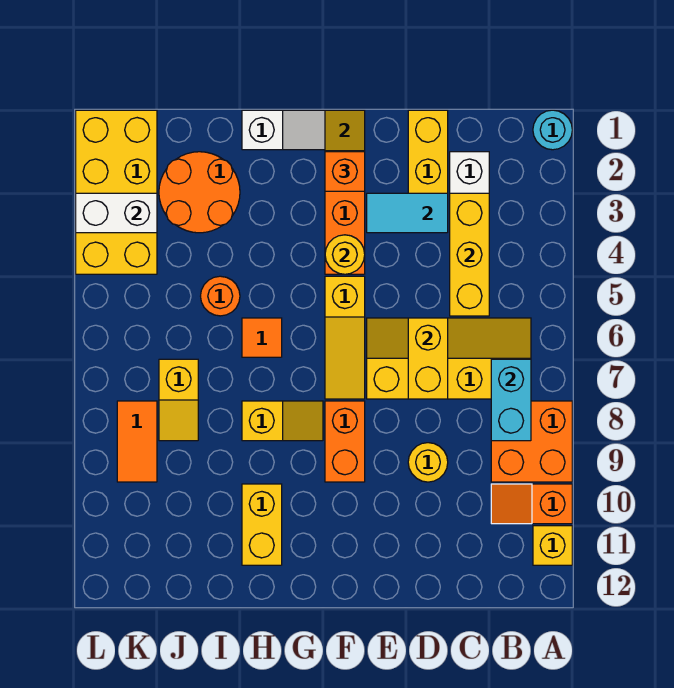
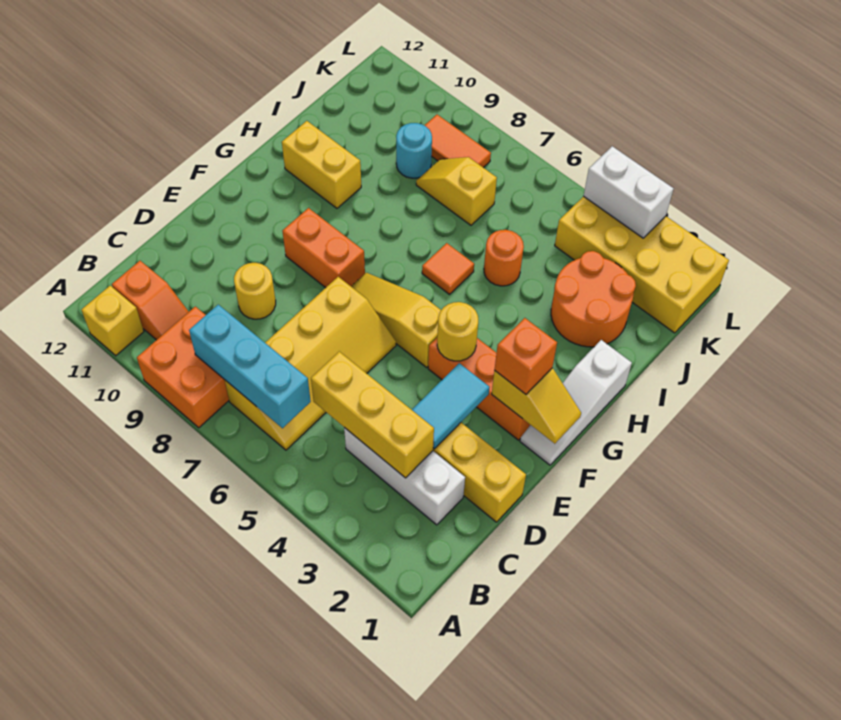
cyan round brick A1 level 1 -> cyan round brick J9 level 1
orange slope A10:B10 level 1 top A -> orange slope B10:B11 level 1 top 11
cyan brick B7:B8 level 2 -> cyan brick B6:B8 level 2
yellow brick D6:D7 level 2 -> none
yellow slope G8:H8 level 1 top H -> none
white brick K3:L3 level 2 -> white brick L3:L4 level 2

